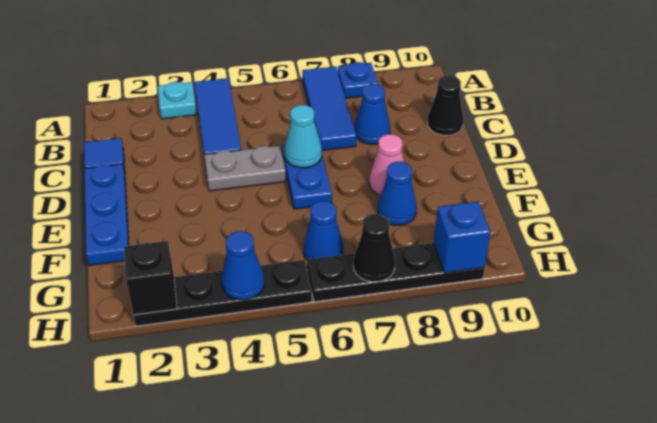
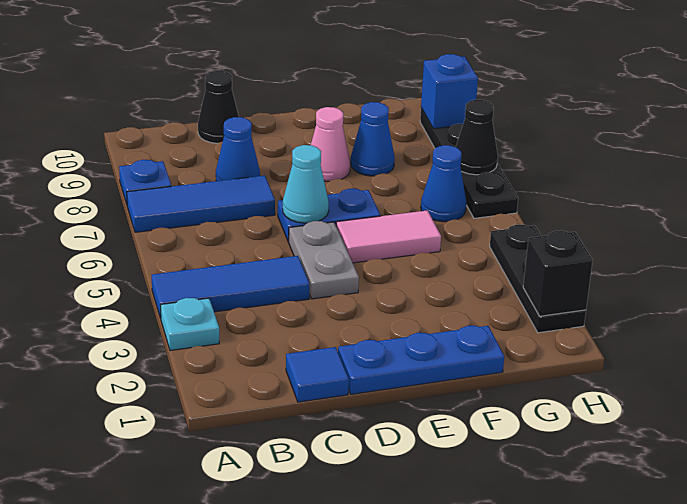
none -> pink tile E5:F5 level 1
black plate H2:H5 level 1 -> black plate H2:H4 level 1
blue cone H4 level 2 -> none

